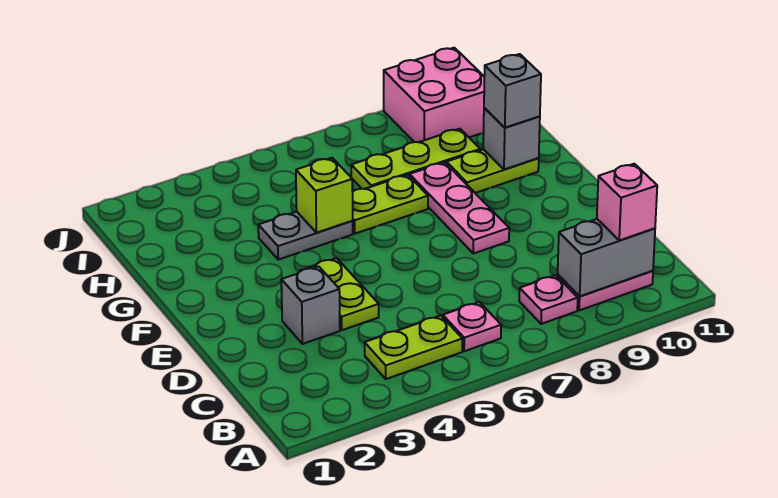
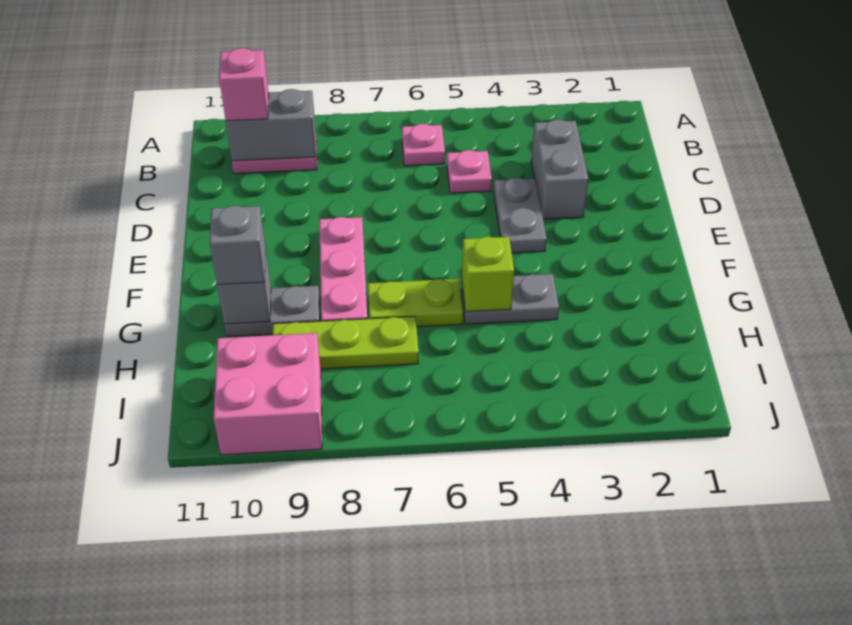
lime plate B4:B5 level 1 -> none
pink plate B8 level 1 -> pink plate C5 level 1
grey brick D3 level 1 -> grey brick C3:D3 level 1
lime plate D4:E4 level 1 -> grey plate D4:E4 level 1
lime plate G9:G10 level 1 -> grey plate G9:G10 level 1

